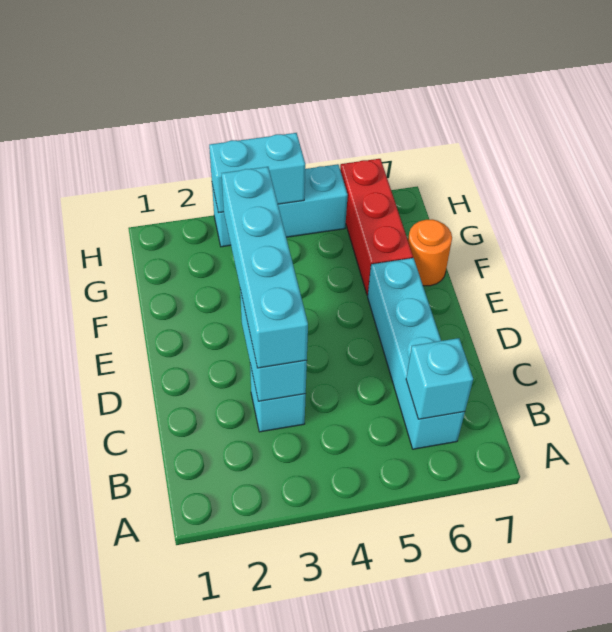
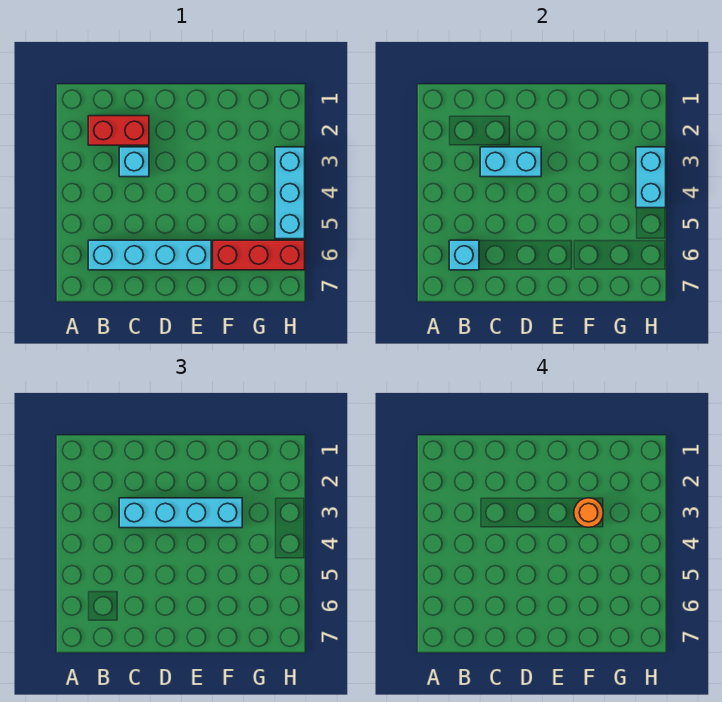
none -> red brick B2:C2 level 1
orange round brick F7 level 1 -> orange round brick F3 level 4

